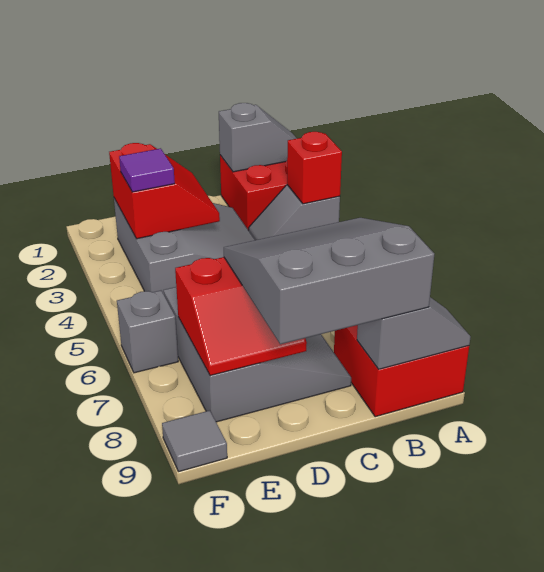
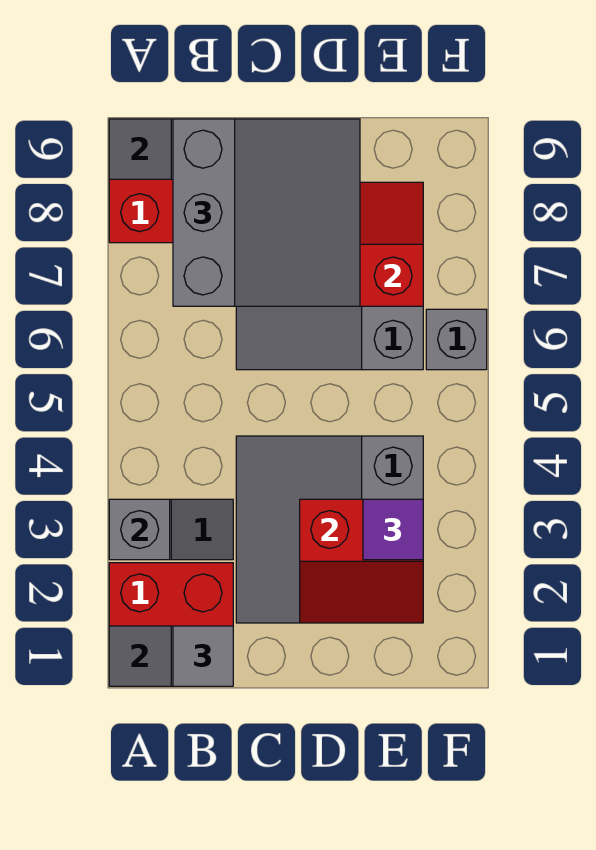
red brick A3 level 2 -> grey brick A3 level 2
grey slope B7:D9 level 3 top 9 -> grey slope B7:D9 level 3 top B
red slope D2:E3 level 2 top E -> red slope D2:E3 level 2 top 3
grey tile F9 level 1 -> grey tile B1 level 3

